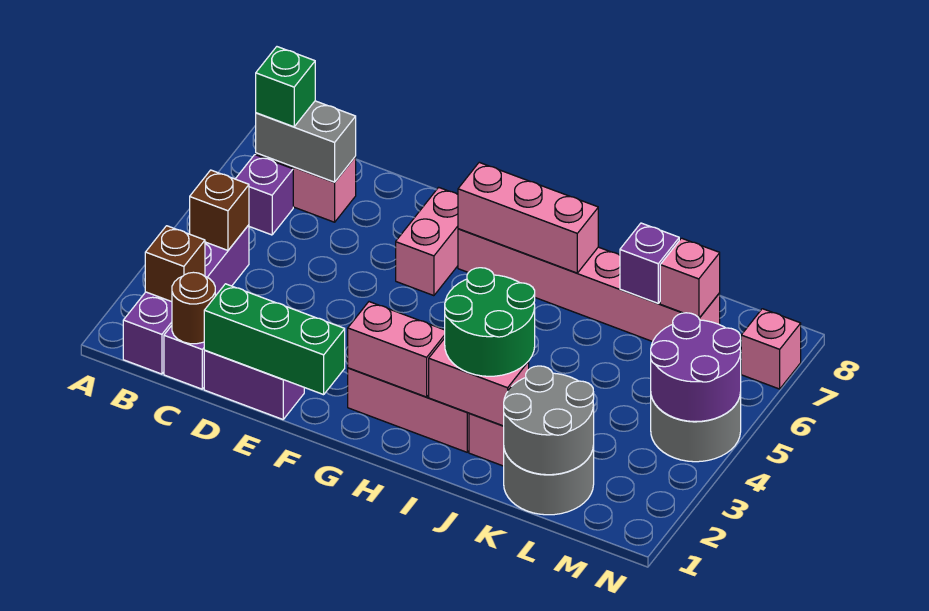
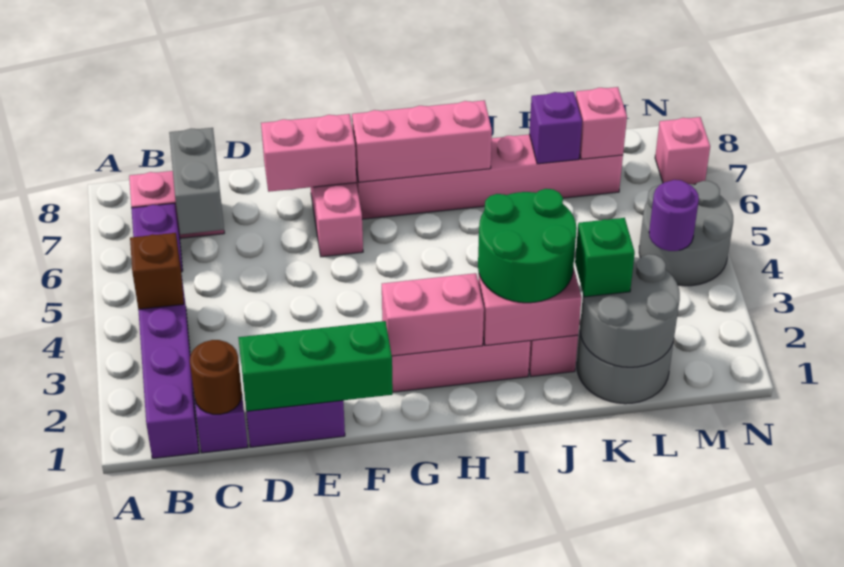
brown brick B2 level 2 -> none
grey brick B7:C7 level 2 -> grey brick C6:C7 level 2
green brick B7 level 3 -> green brick K2 level 3
none -> pink brick E7:F7 level 2
purple round brick M4:N5 level 2 -> purple round brick M4 level 2

